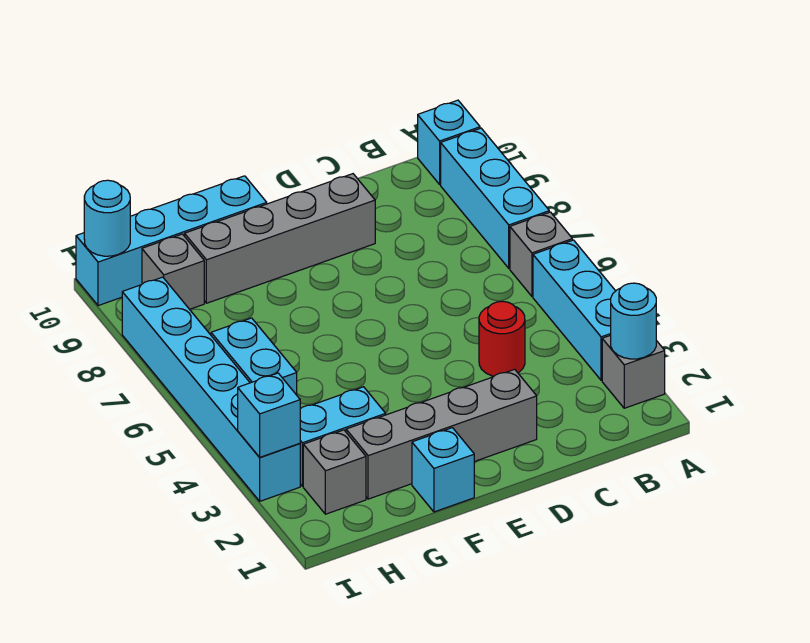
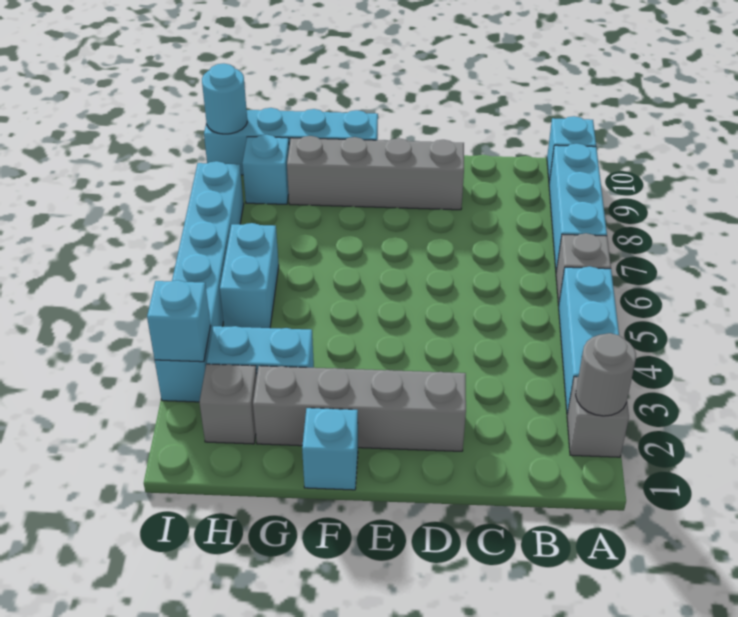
cyan round brick A2 level 2 -> grey round brick A2 level 2
red round brick C4 level 1 -> none
grey brick H9 level 1 -> cyan brick H9 level 1

